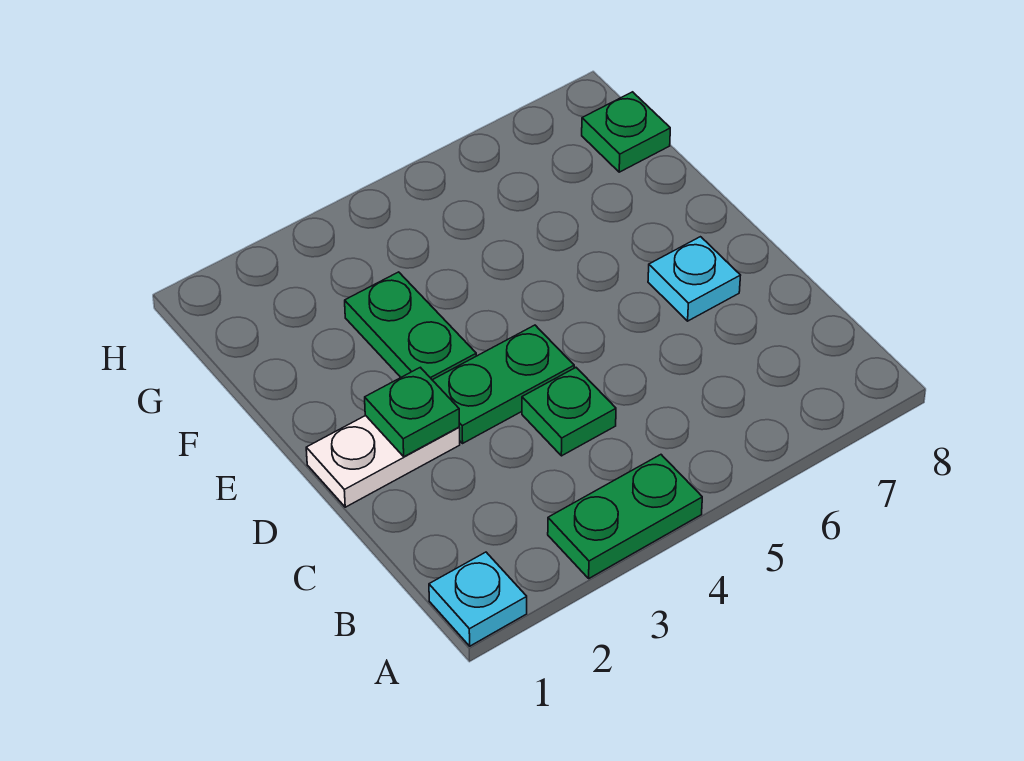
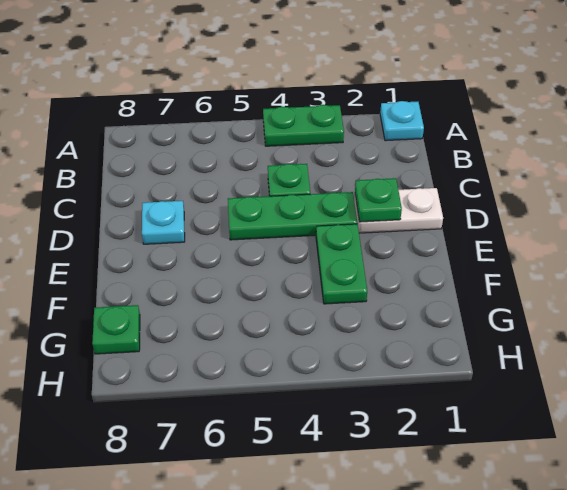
green plate D3:D4 level 1 -> green plate D3:D5 level 1

